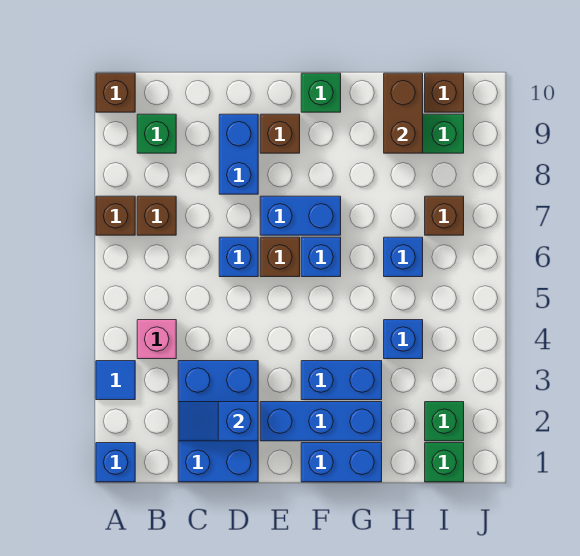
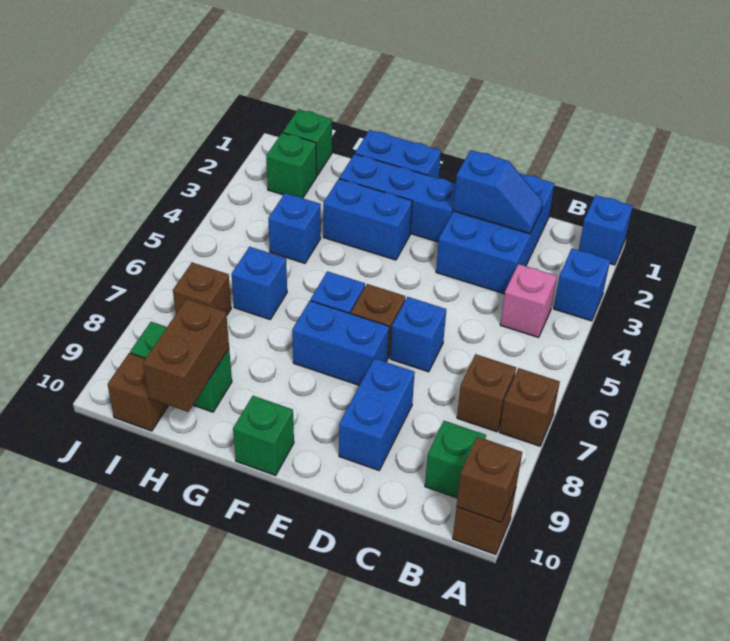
blue tile A3 level 1 -> blue brick A3 level 1
brown brick E9 level 1 -> brown brick A10 level 2

